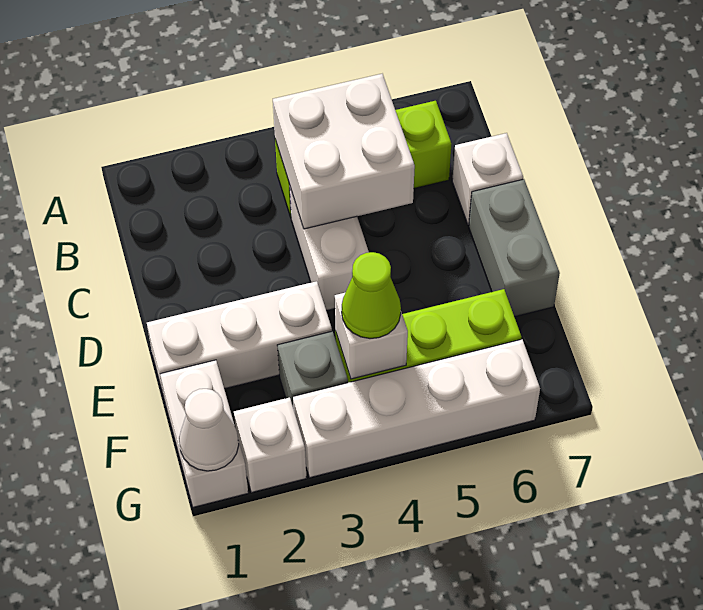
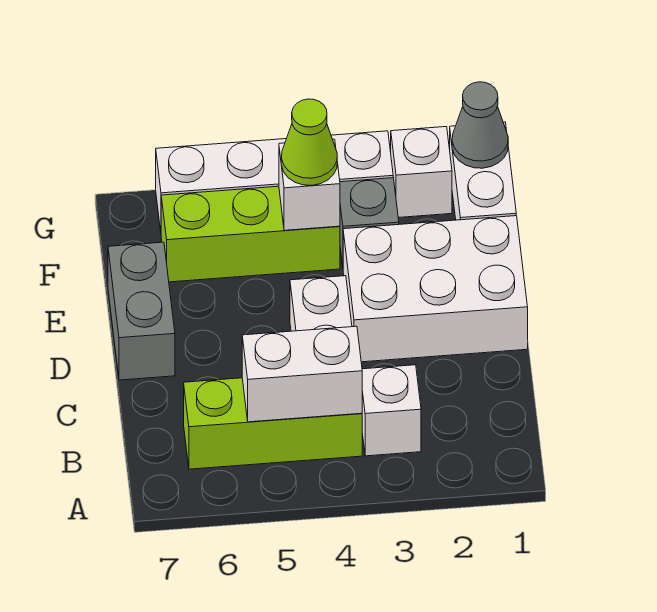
white brick B4:C5 level 2 -> white brick B4:B5 level 2
white brick C7 level 1 -> white brick B3 level 1
white brick E1:E3 level 1 -> white brick D1:E3 level 1
white cone G1 level 2 -> grey cone G1 level 2

